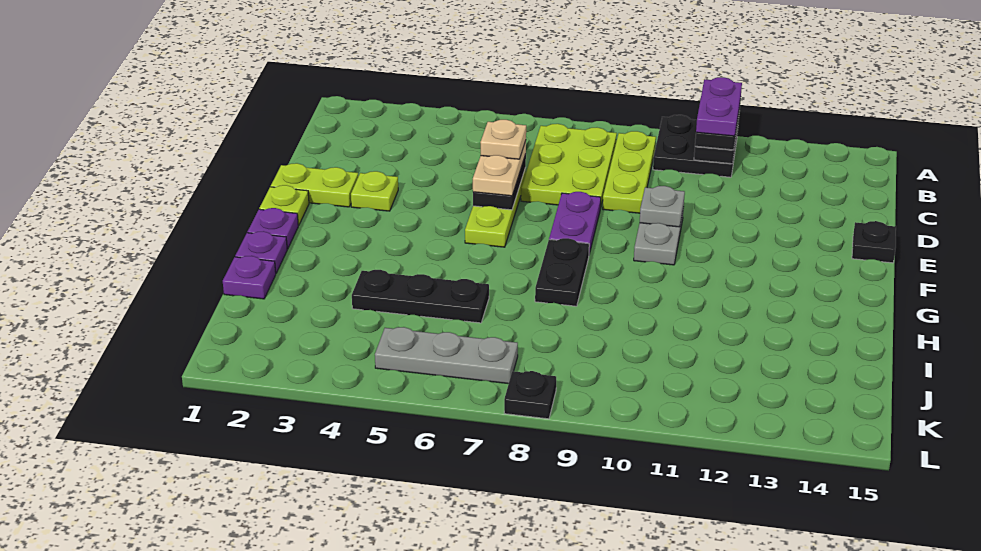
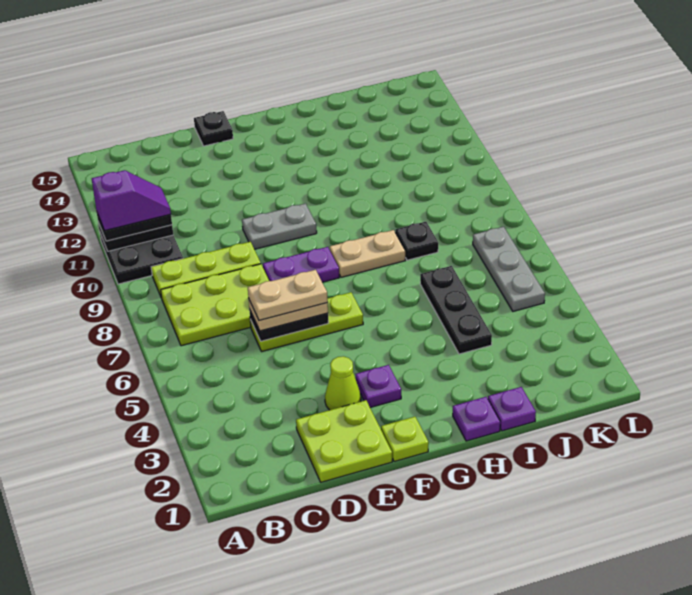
purple plate A11:B11 level 4 -> purple slope A11:B11 level 4 top A
tan plate D6 level 4 -> tan plate D6:E6 level 4
lime plate E1:E2 level 1 -> lime plate D1:E2 level 1
lime plate E3 level 1 -> lime cone E3 level 1
grey plate E10 level 2 -> none
purple plate G1 level 1 -> purple plate F3 level 1
black plate G8:H8 level 1 -> tan plate G8:H8 level 1
black plate L8 level 1 -> black plate I8 level 1

